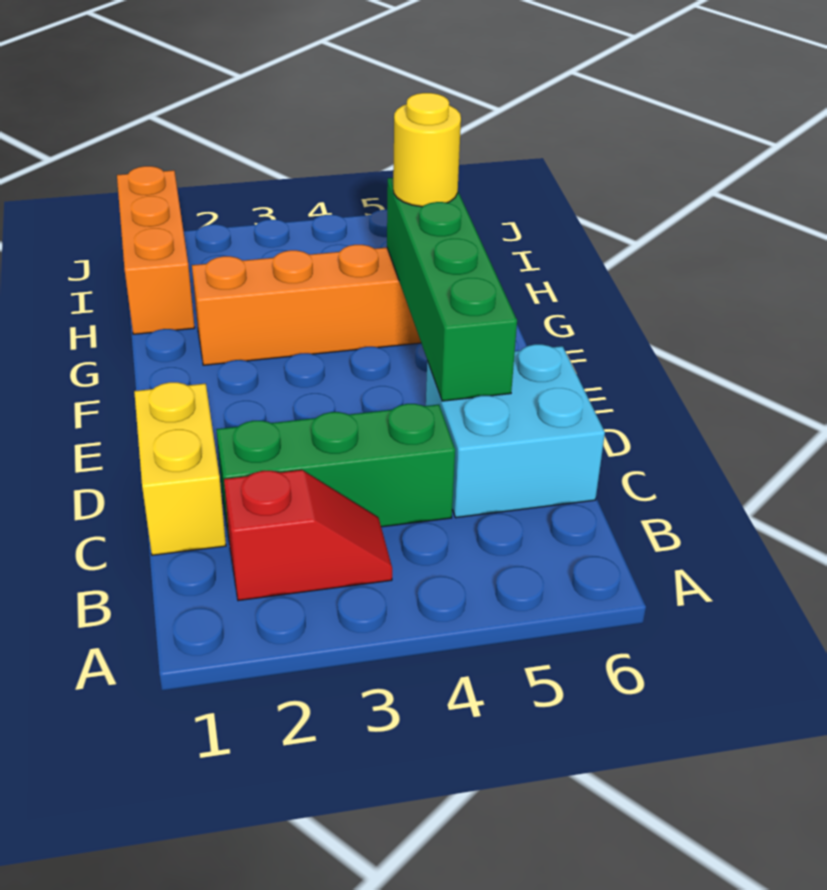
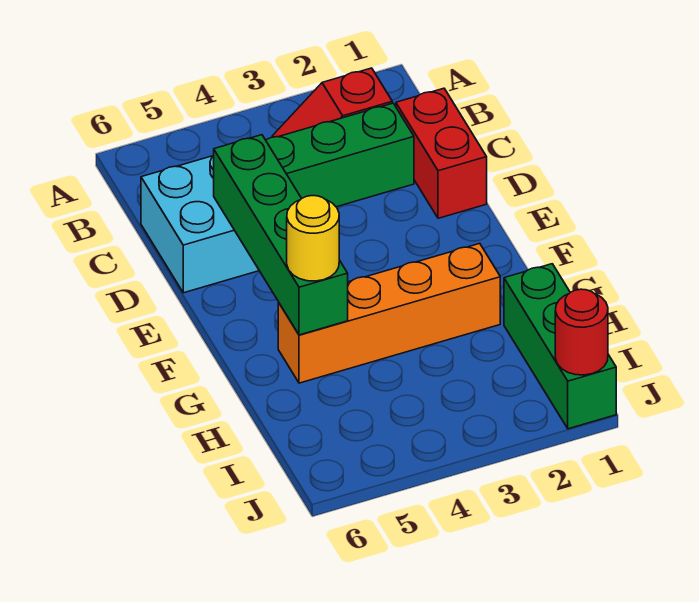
yellow brick C1:D1 level 1 -> red brick C1:D1 level 1
orange brick H1:J1 level 1 -> green brick H1:J1 level 1
none -> red round brick J1 level 2

